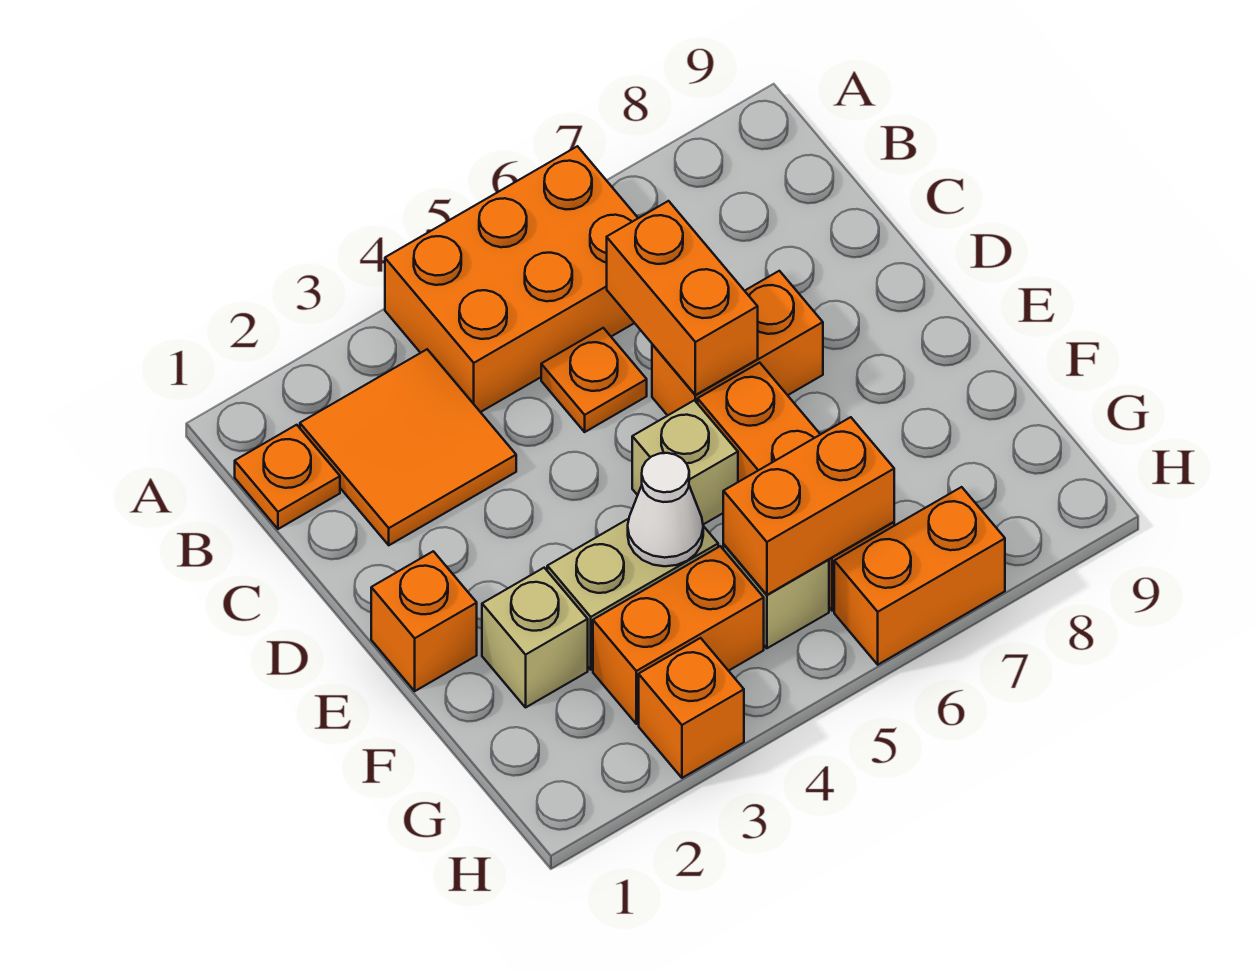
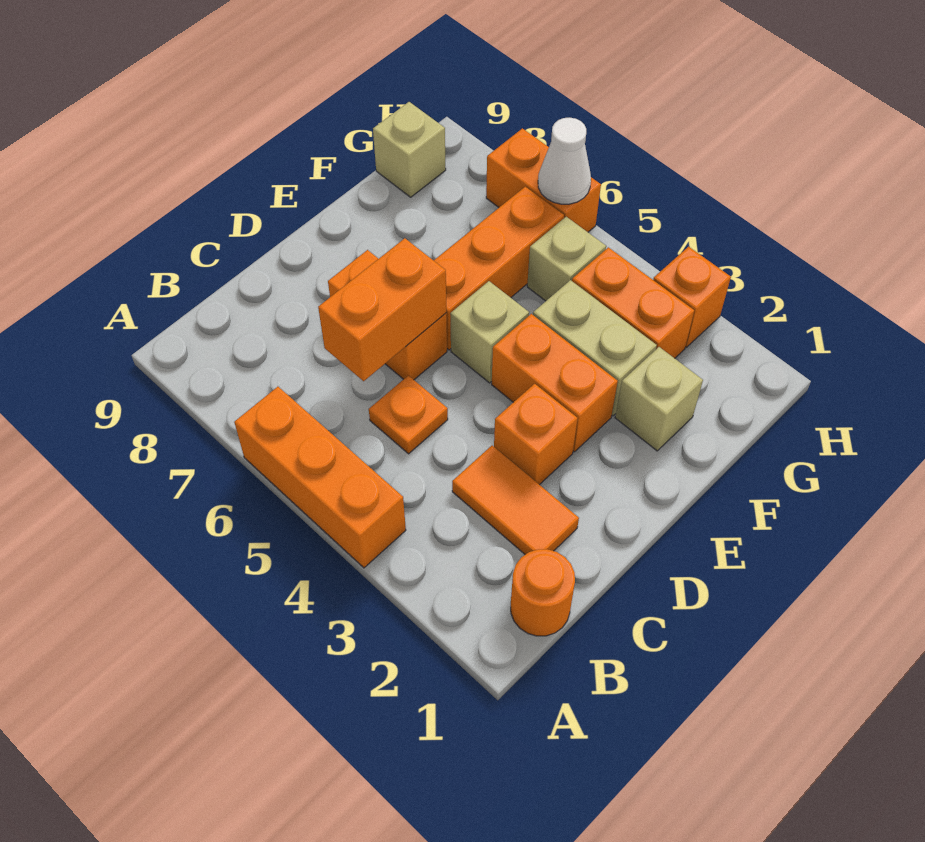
orange brick A4:B6 level 1 -> orange brick A4:A6 level 1
orange plate B1 level 1 -> orange round brick B1 level 1
orange tile B2:C3 level 1 -> orange tile C2:C3 level 1
orange brick E1 level 1 -> orange brick D3 level 1
white cone F4 level 2 -> white cone H6 level 2
orange brick G5:G6 level 2 -> orange brick E3:E4 level 1
none -> tan brick G9 level 1

